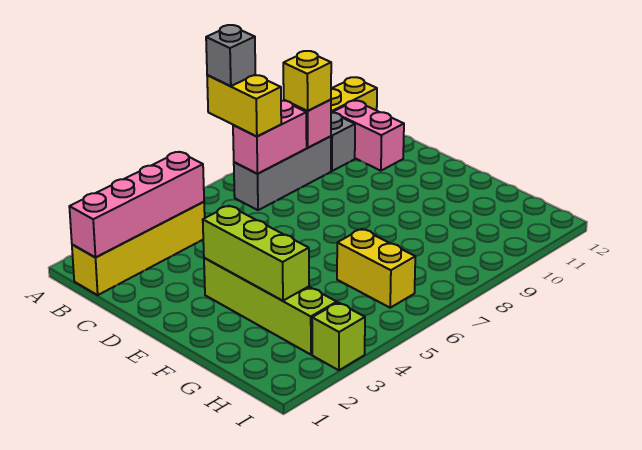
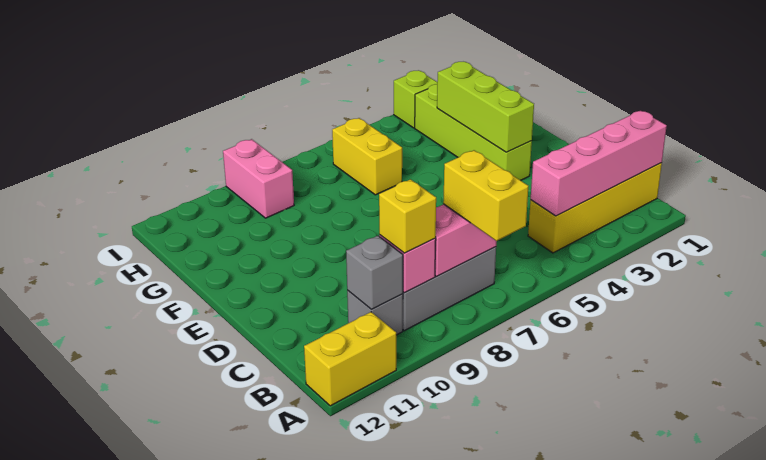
grey brick A7 level 4 -> grey brick B10 level 2
pink brick B11:C11 level 1 -> pink brick H9:I9 level 1

